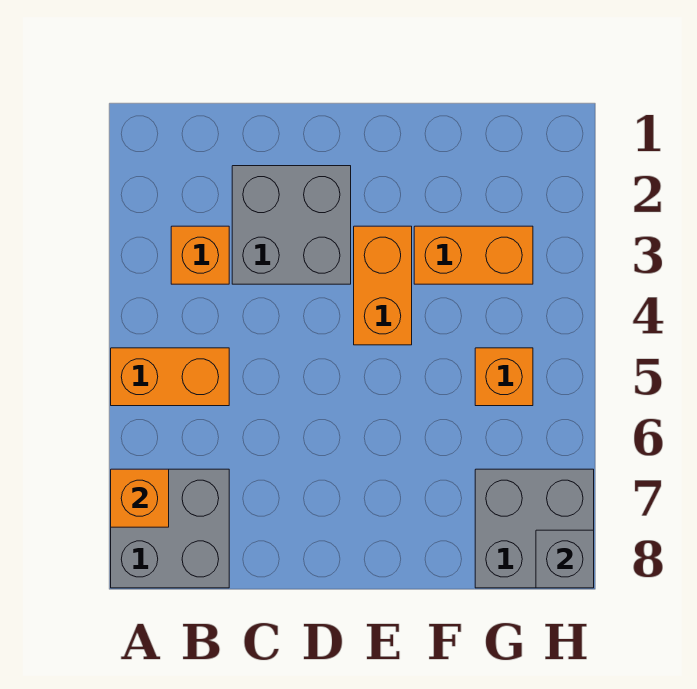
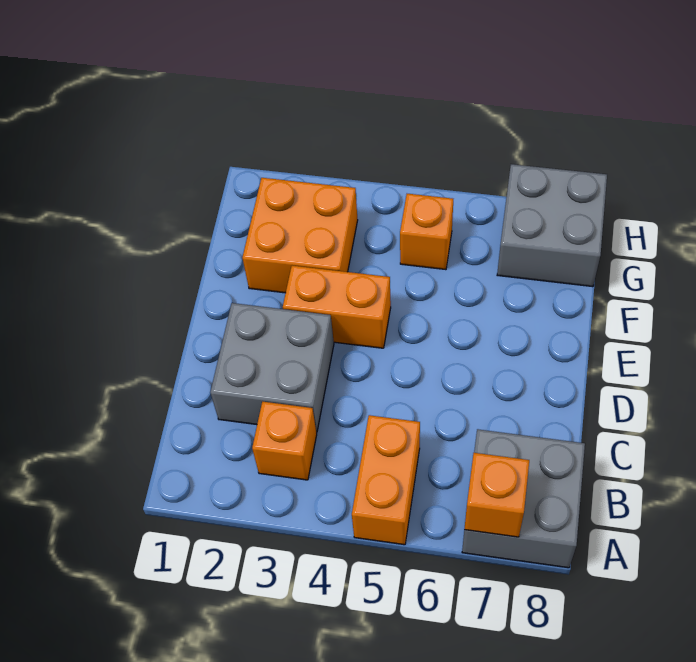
orange brick F3:G3 level 1 -> orange brick F2:G3 level 1
grey brick H8 level 2 -> none

